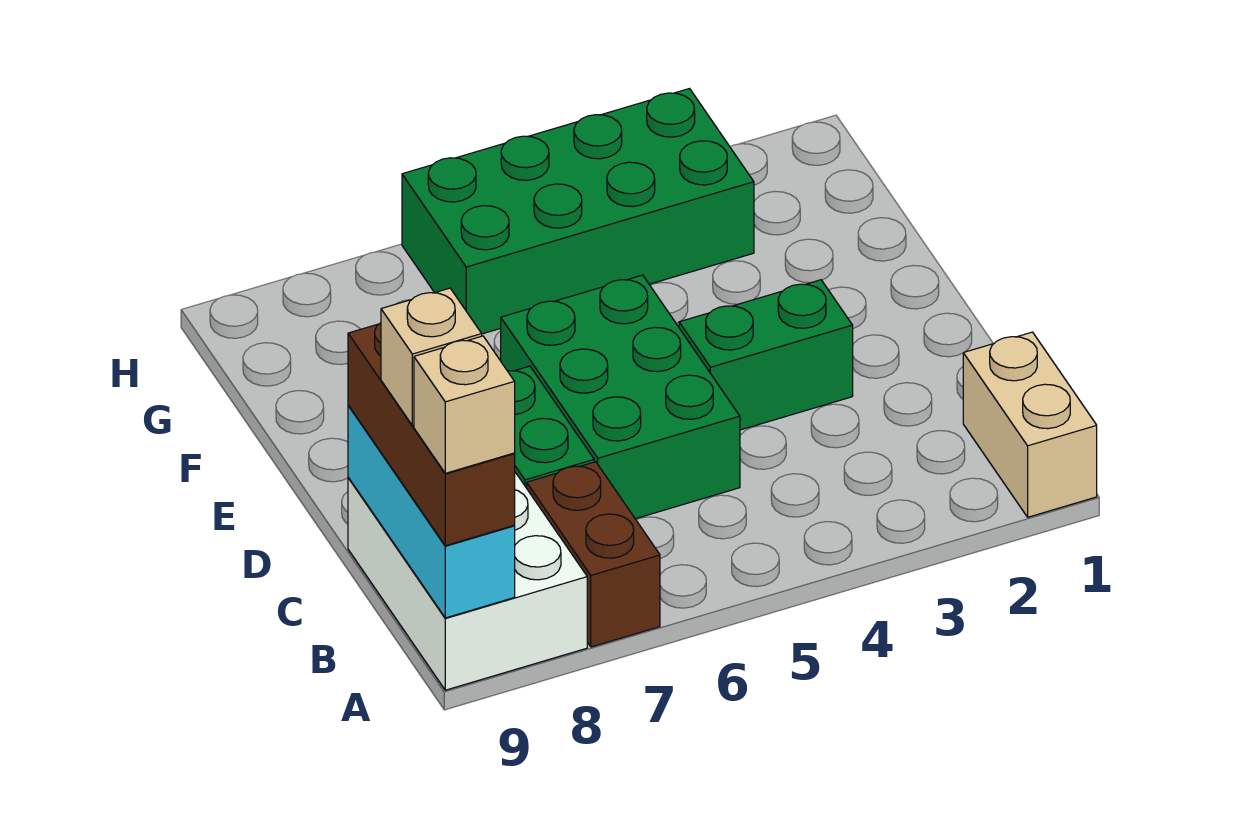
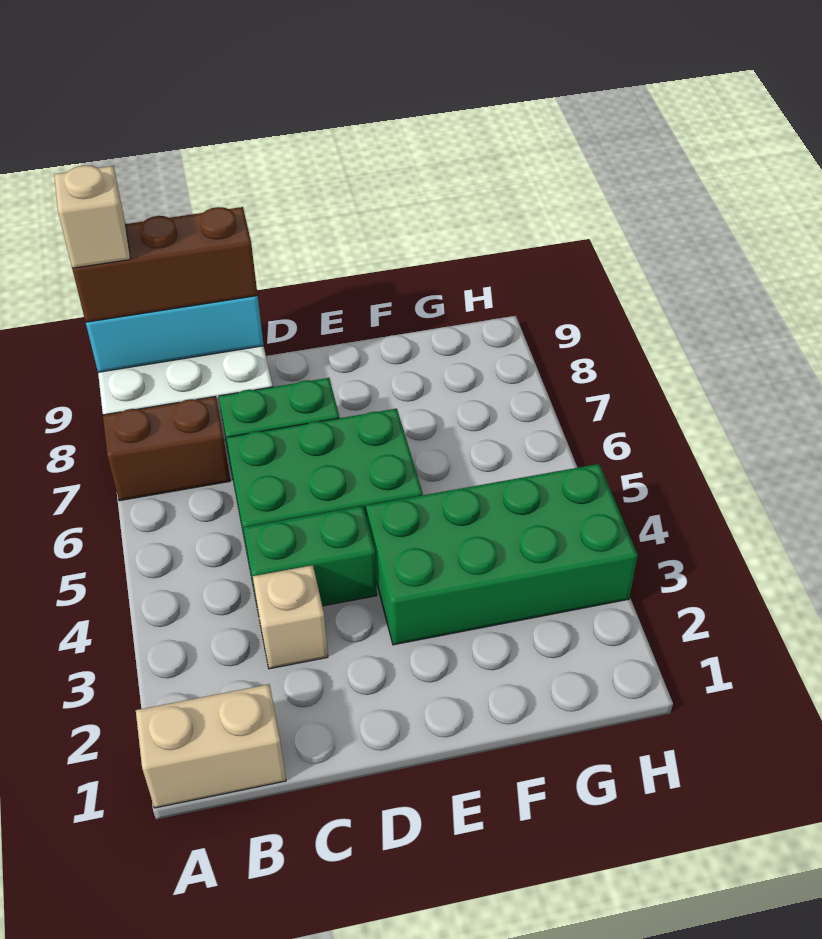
tan brick B9 level 4 -> tan brick C3 level 1
green brick D3:D4 level 1 -> green brick C4:D4 level 1
green brick G3:H6 level 1 -> green brick E3:H4 level 1

